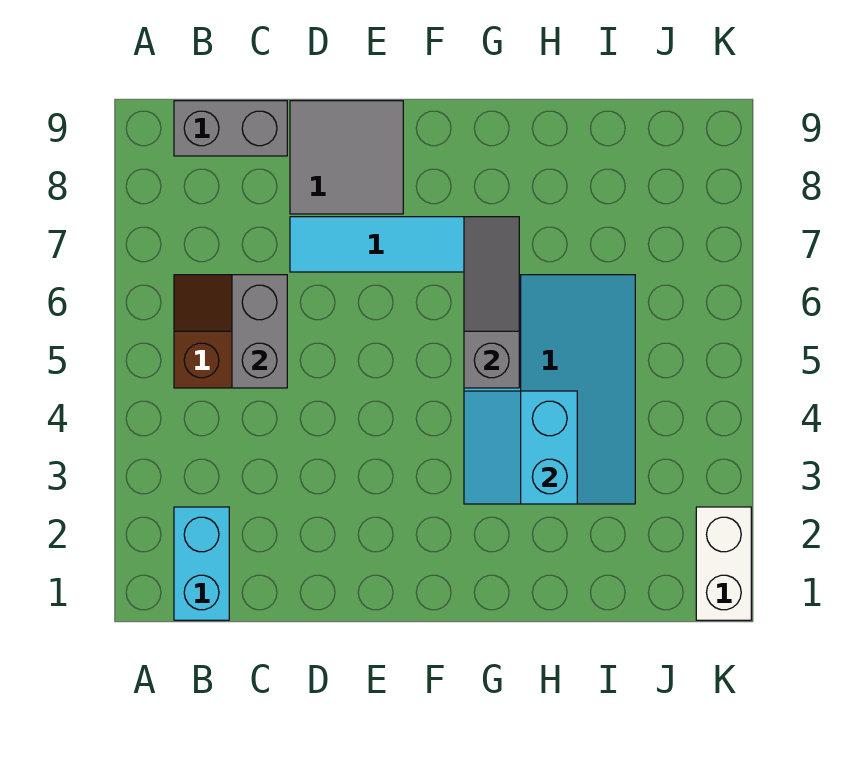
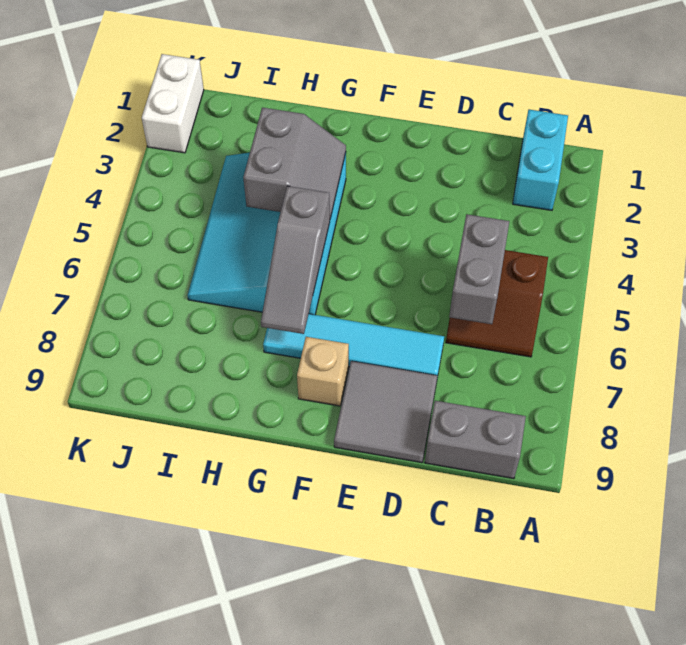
none -> tan brick F8 level 1
cyan slope G3:H4 level 2 top H -> grey slope G3:H4 level 2 top H

